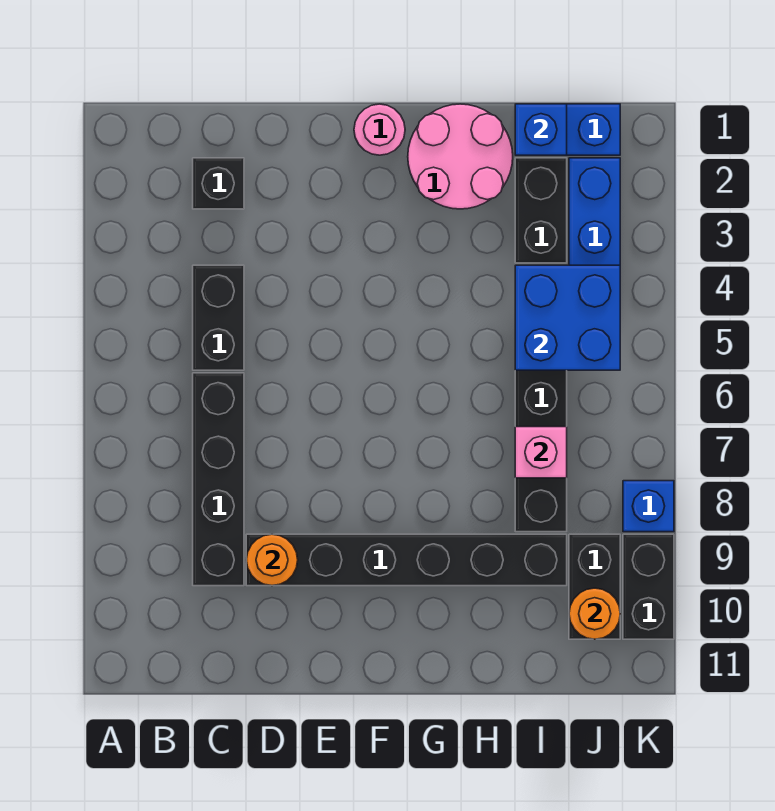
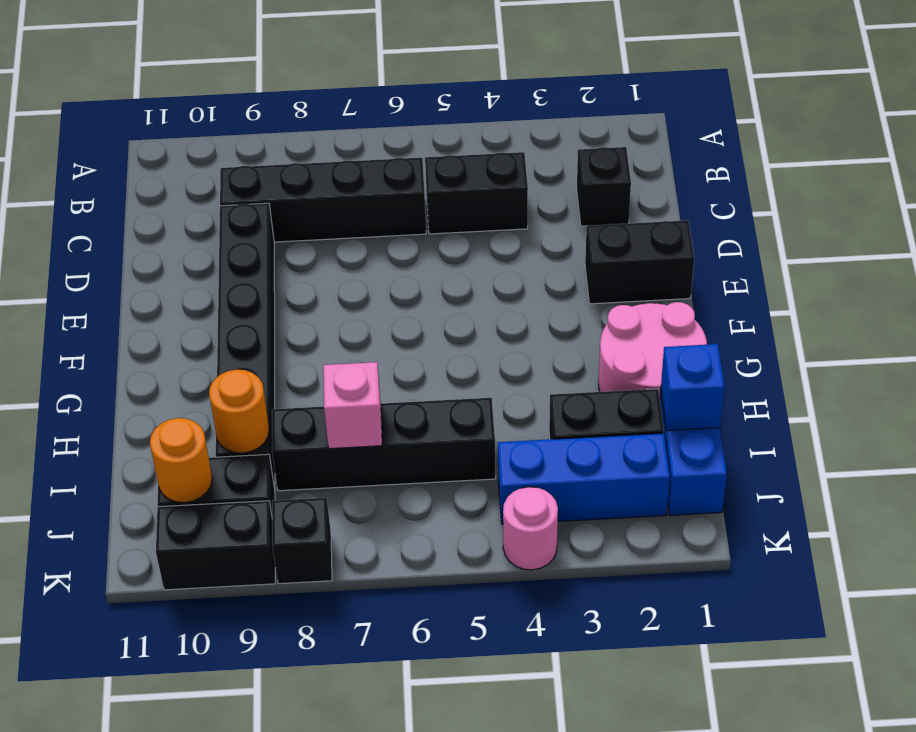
orange round brick D9 level 2 -> orange round brick I9 level 2
none -> black brick E1:E2 level 1
pink round brick F1 level 1 -> pink round brick K4 level 1
blue brick I4:J5 level 2 -> none
blue brick K8 level 1 -> black brick K8 level 1

